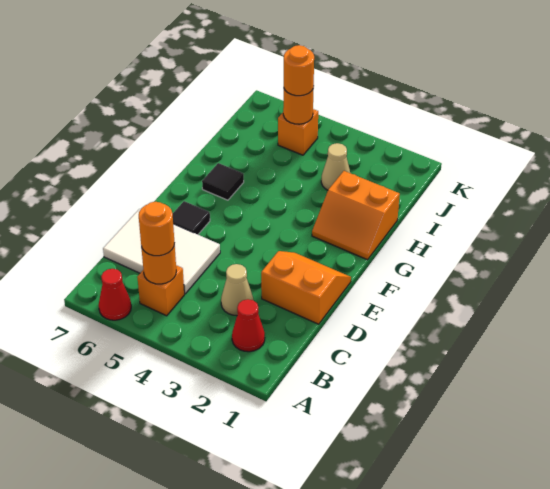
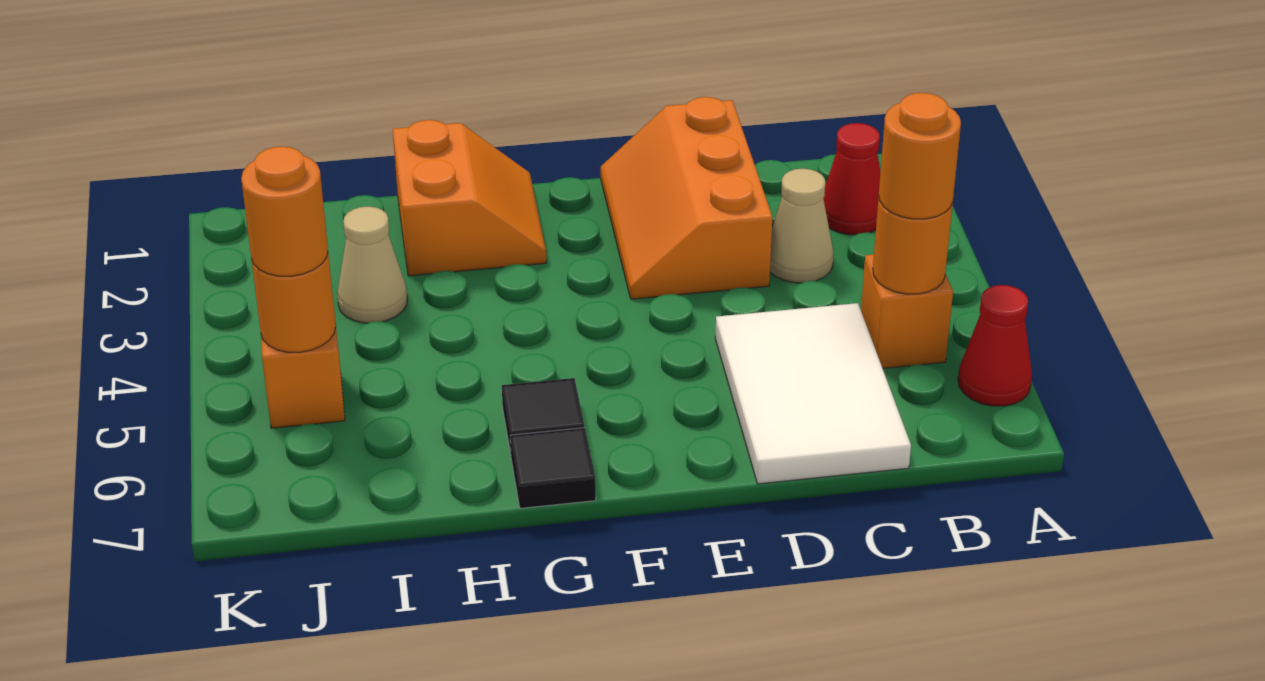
orange slope D1:E2 level 1 top D -> orange slope D1:E3 level 1 top D
black tile E6 level 1 -> black tile G7 level 1

